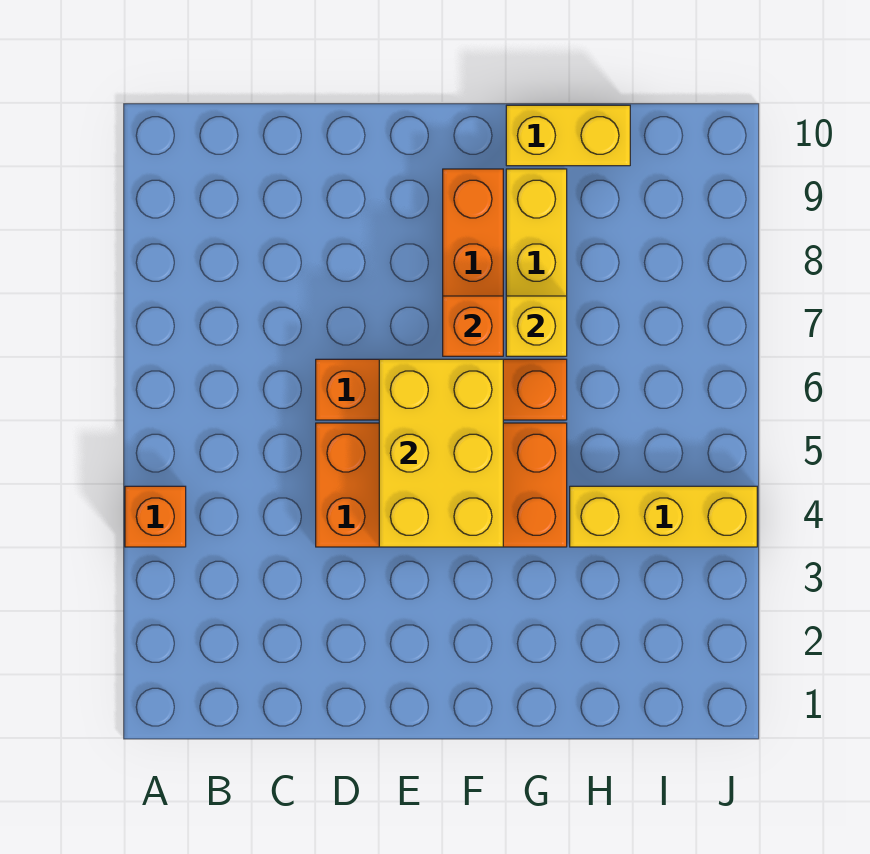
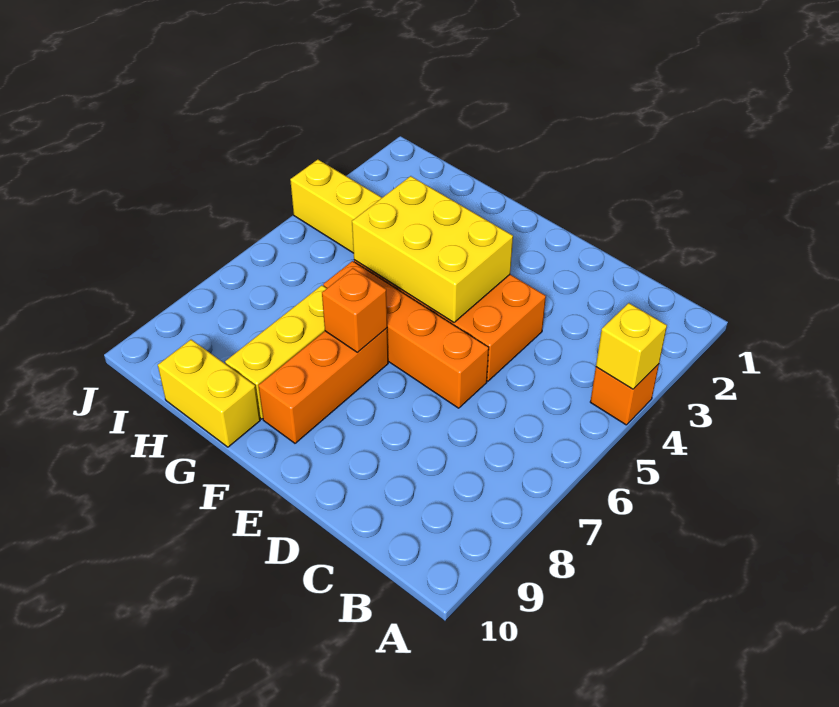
yellow brick E4:F6 level 2 -> yellow brick E4:G5 level 2
yellow brick G7 level 2 -> yellow brick A4 level 2

